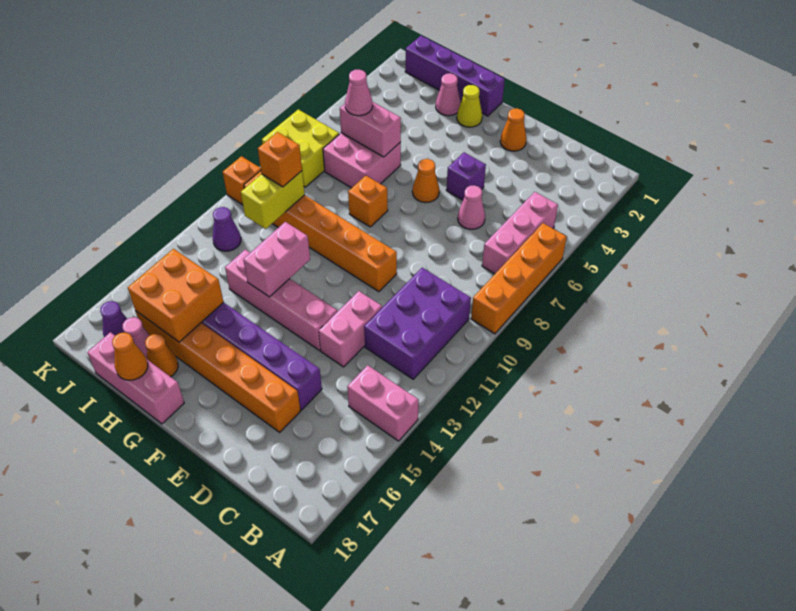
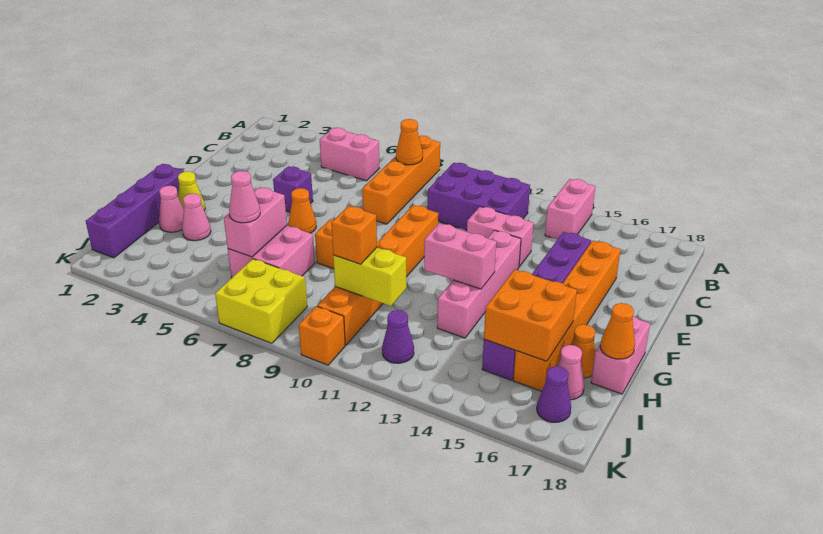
orange brick A6:A9 level 1 -> orange brick A8:D8 level 1
pink brick B5:B7 level 1 -> pink brick B5:B6 level 1
pink cone D6 level 1 -> pink cone H3 level 1
orange cone E2 level 1 -> orange cone B8 level 2
pink brick G18:I18 level 1 -> pink brick G18:H18 level 1

